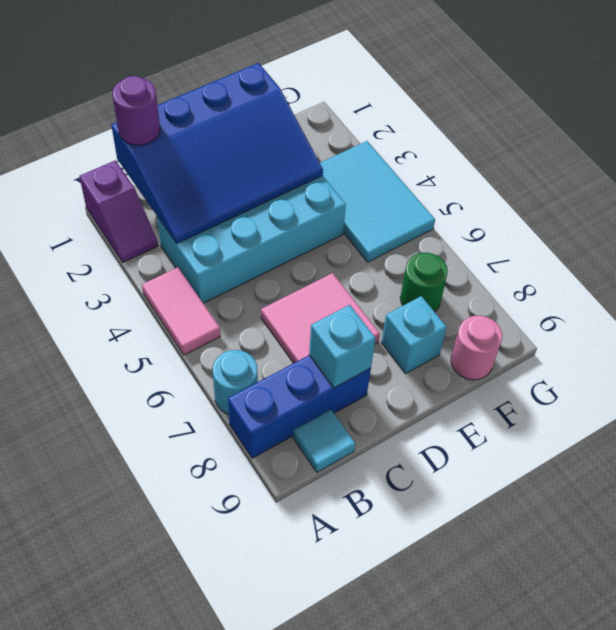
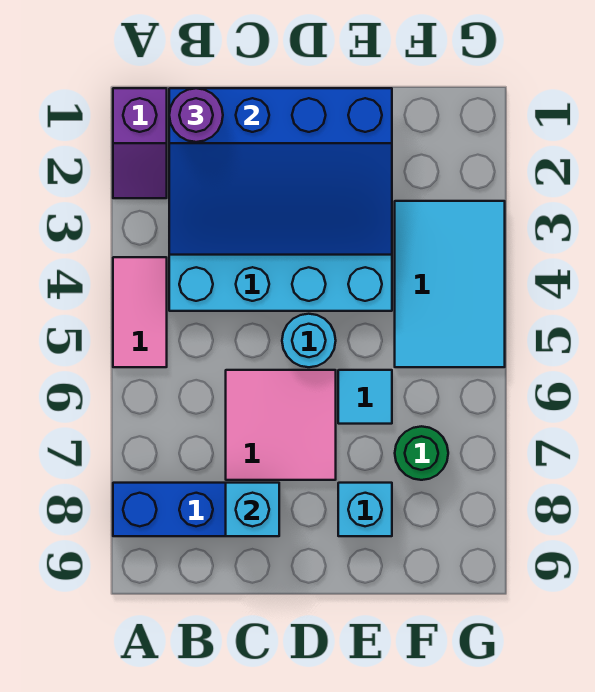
cyan round brick A7 level 1 -> cyan round brick D5 level 1
cyan tile B9 level 1 -> cyan tile E6 level 1
pink round brick F9 level 1 -> none

